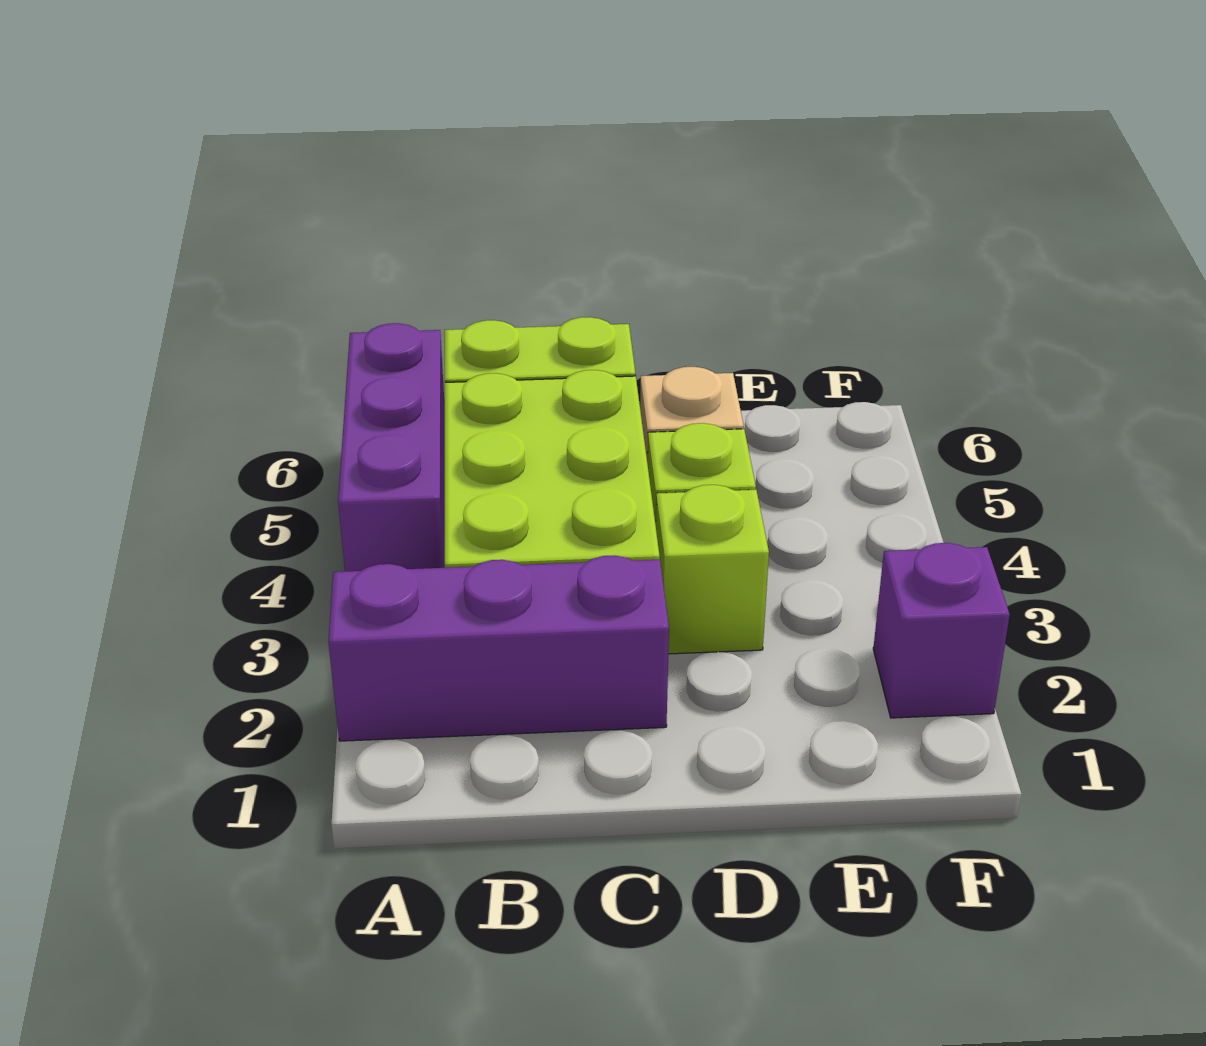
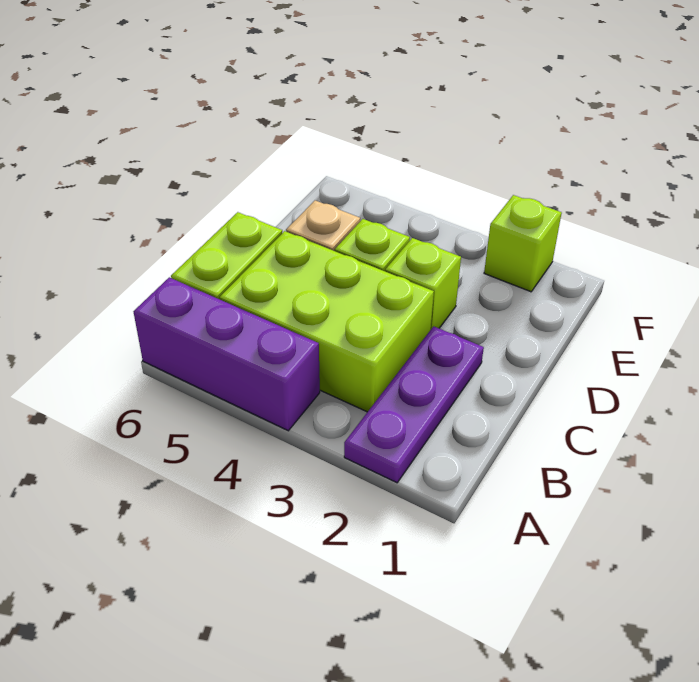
purple brick A2:C2 level 1 -> purple plate A2:C2 level 1
purple brick F2 level 1 -> lime brick F2 level 1

